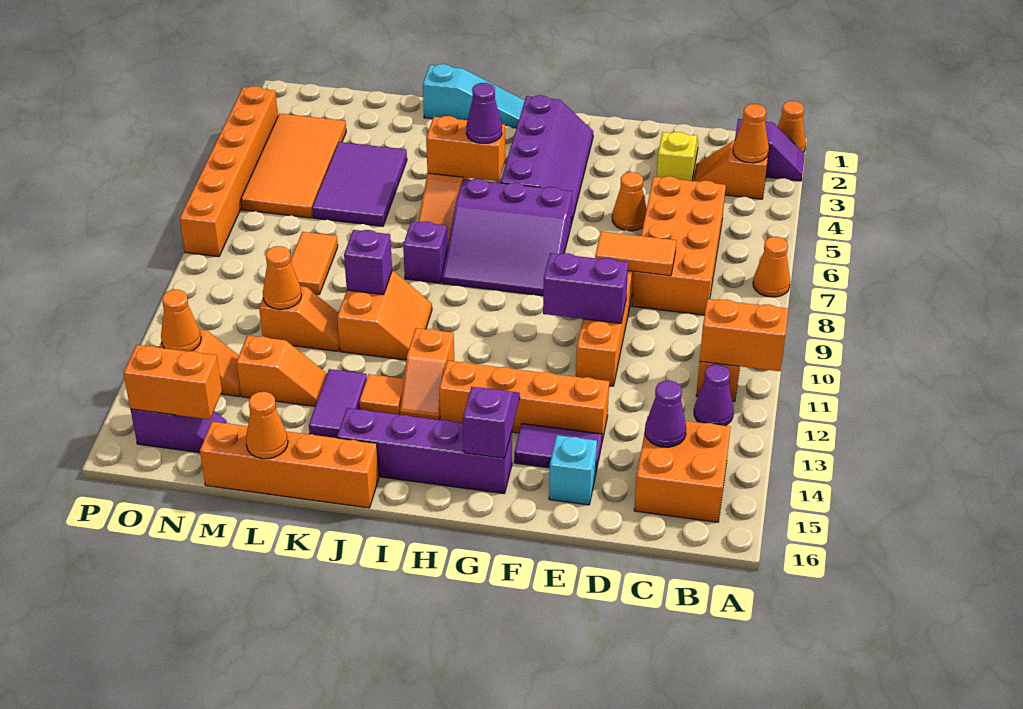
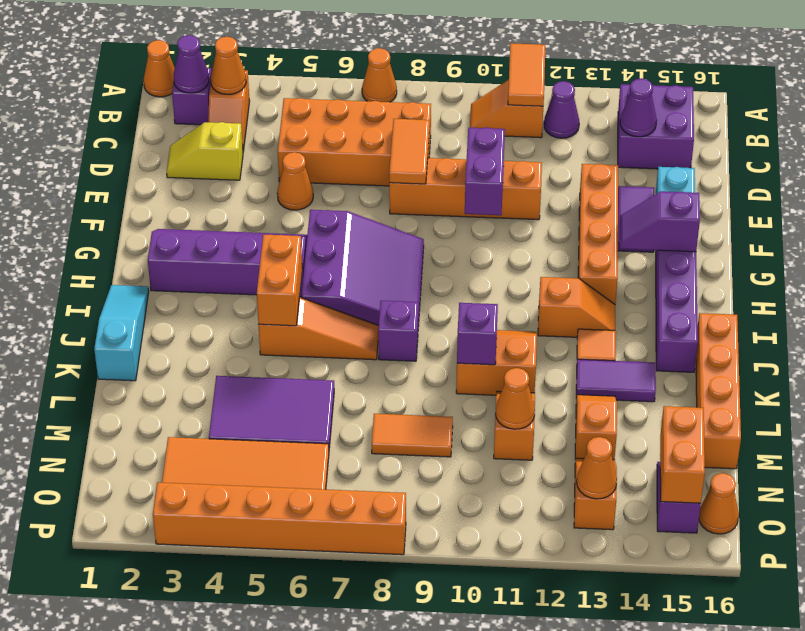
orange brick A11:B11 level 2 -> orange tile A11:B11 level 2
orange brick B14:C15 level 1 -> purple brick B14:C15 level 1
purple cone I5 level 3 -> purple cone B2 level 2
orange cone L16 level 2 -> orange cone O16 level 1

